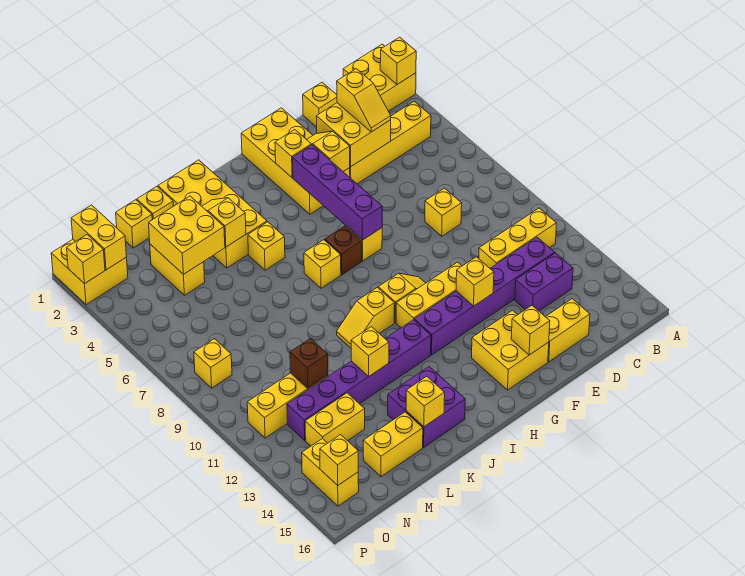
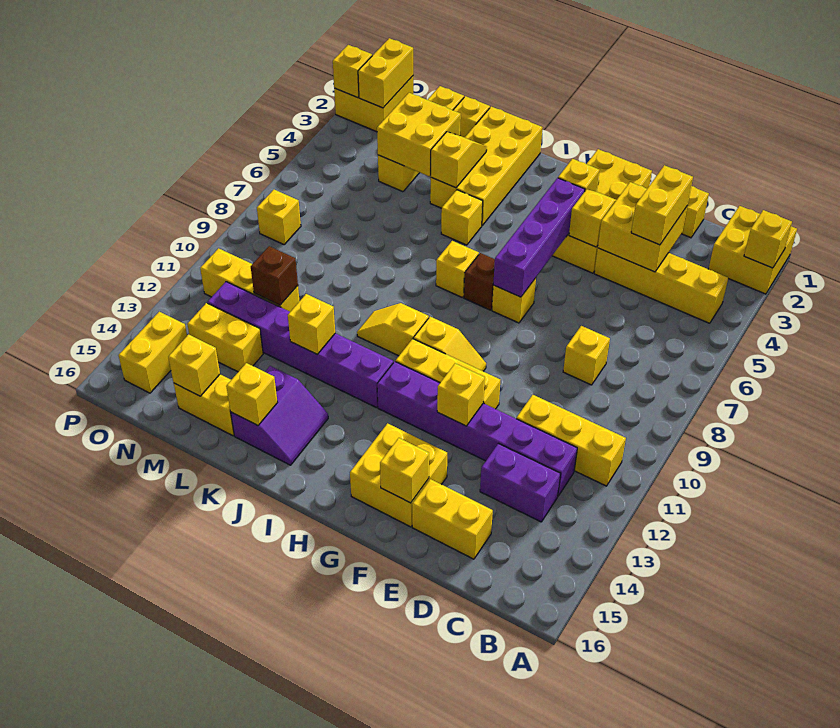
yellow slope D3:D4 level 3 top 3 -> yellow brick D3:D4 level 3
purple brick J14:K15 level 1 -> purple slope J14:K15 level 1 top K
yellow brick O15 level 2 -> yellow brick M15 level 2

